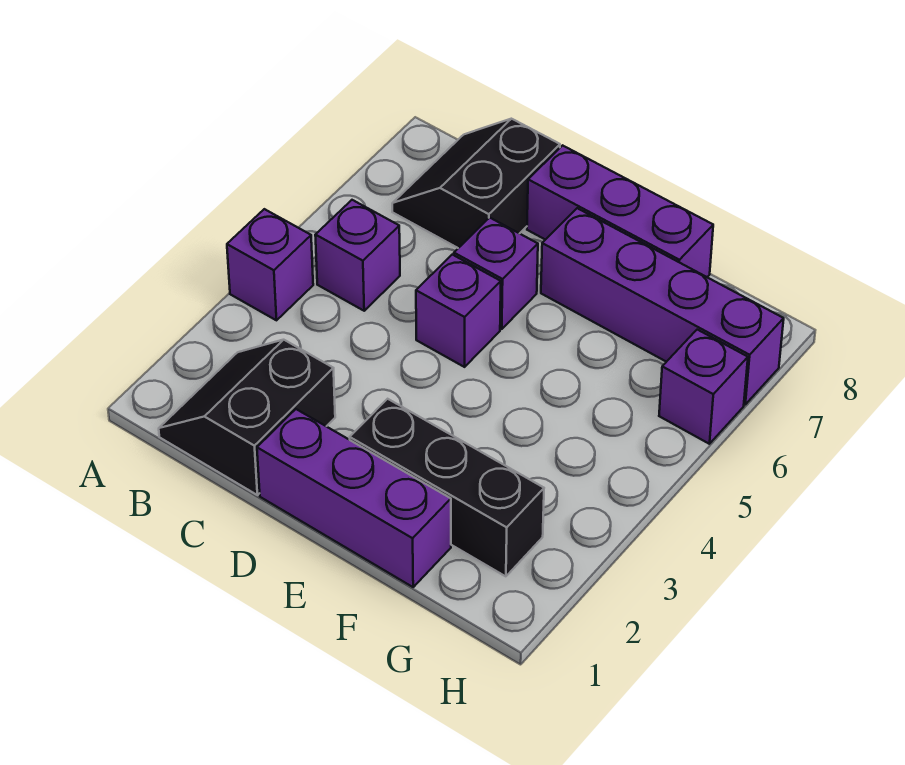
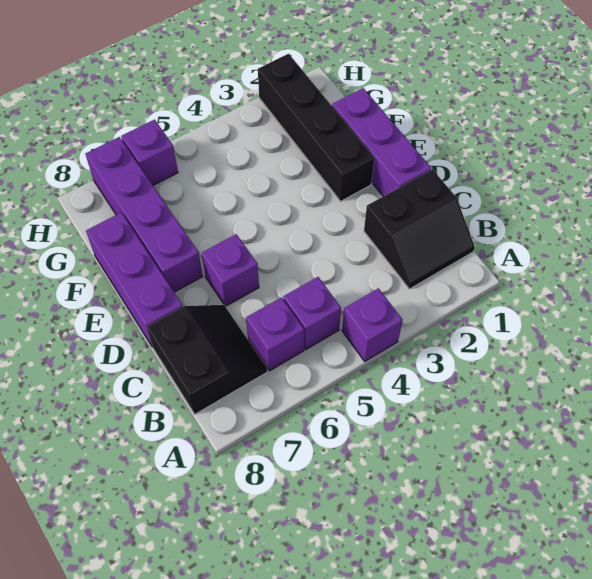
black slope B7:C8 level 1 top C -> black slope B7:C8 level 1 top 8
purple brick D5 level 1 -> purple brick B6 level 1
black brick E2:G2 level 1 -> black brick E2:H2 level 1

